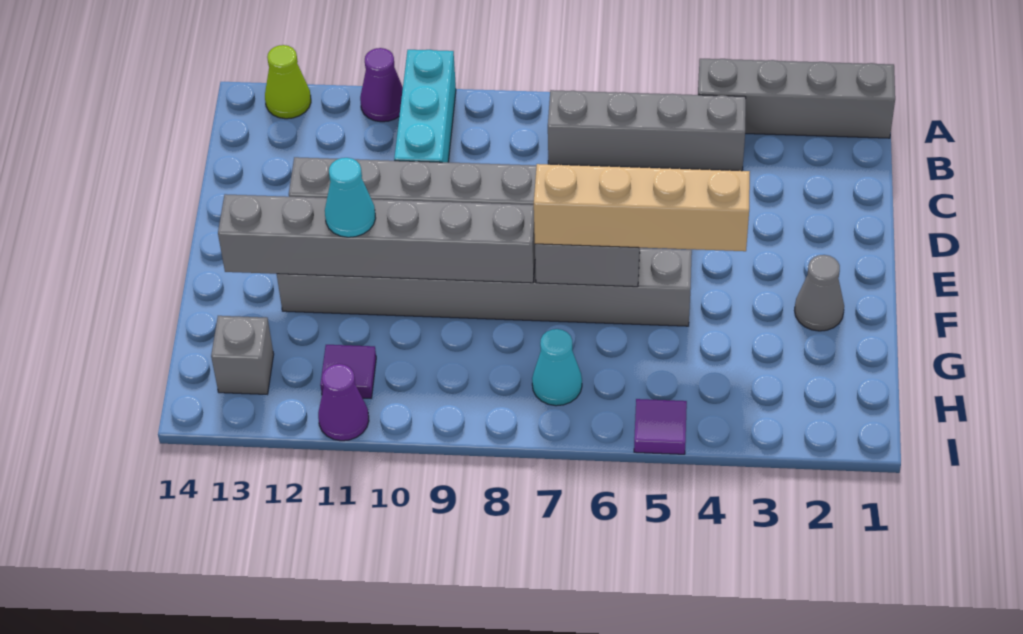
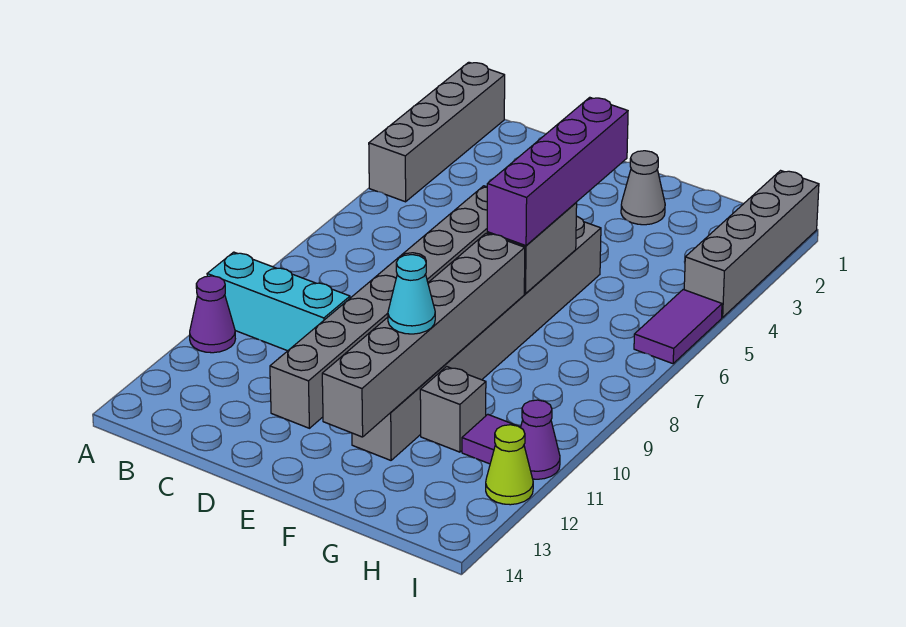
lime cone A13 level 1 -> lime cone I12 level 1
grey brick B4:B7 level 1 -> grey brick I1:I4 level 1
tan brick F4:F7 level 3 -> purple brick F4:F7 level 3
cyan cone H7 level 1 -> none
grey brick H13 level 1 -> grey brick G11 level 1
purple tile I5 level 1 -> purple tile I5:I6 level 1

